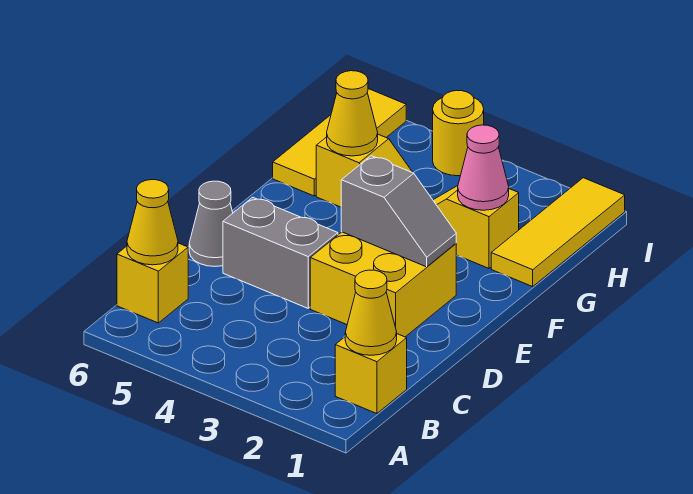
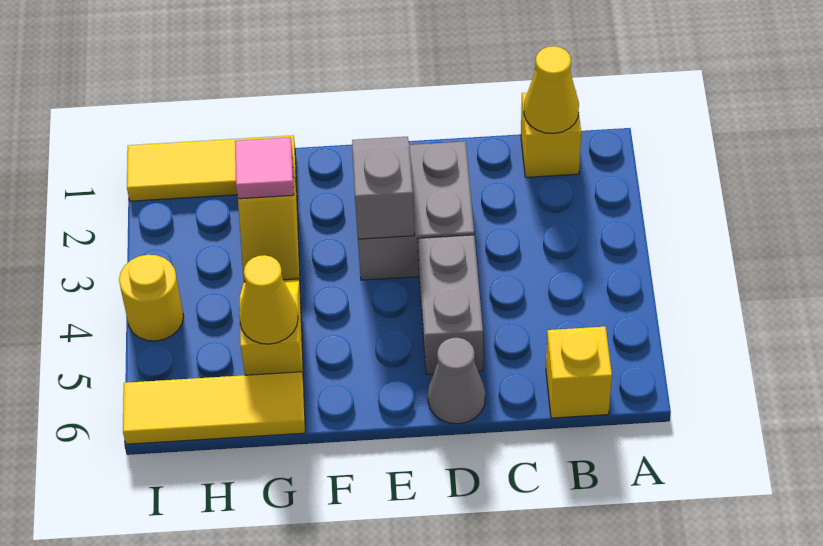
yellow cone B6 level 2 -> none
yellow brick D2:E3 level 1 -> grey brick D2:E3 level 1
pink cone G2 level 2 -> pink tile G2 level 2

